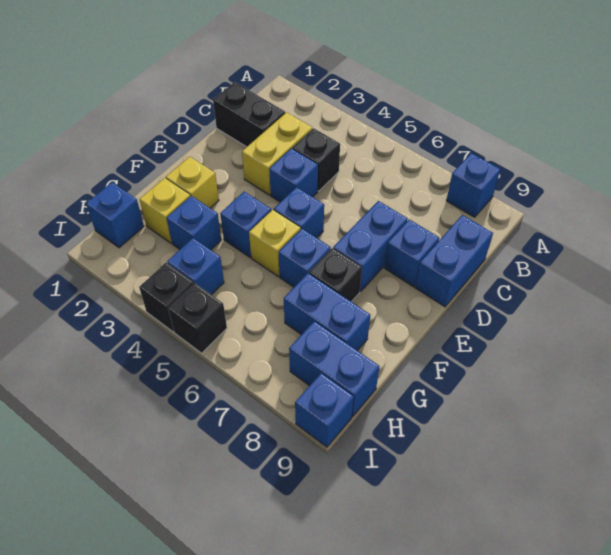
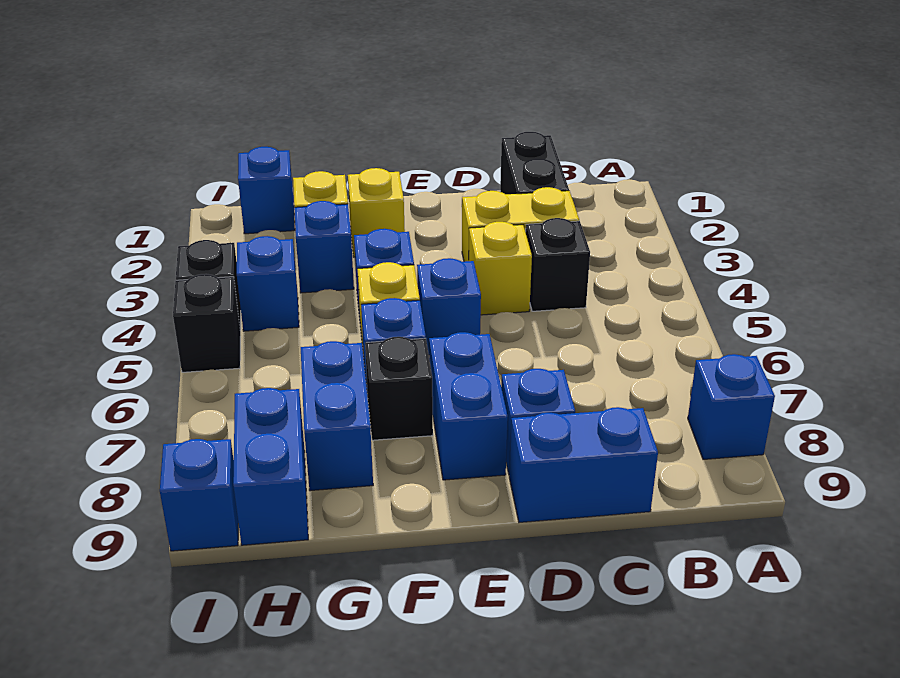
blue brick D4 level 1 -> yellow brick D4 level 1
blue brick D7:E7 level 1 -> blue brick E7:E8 level 1

